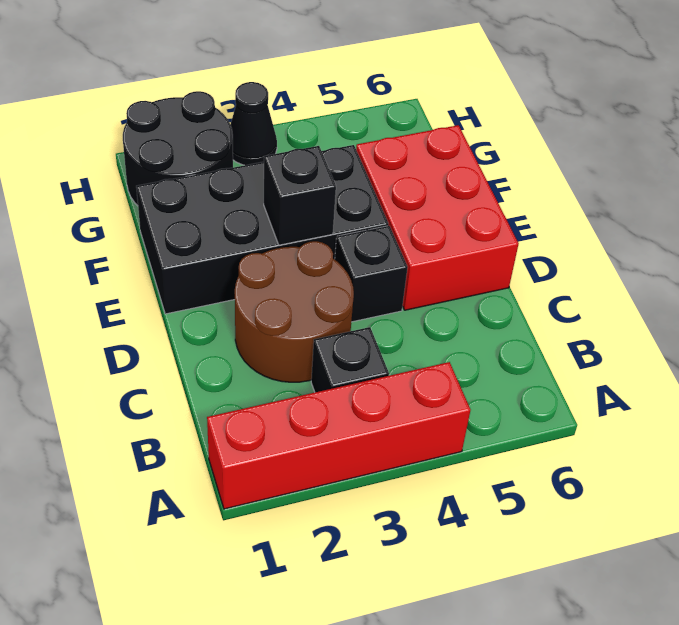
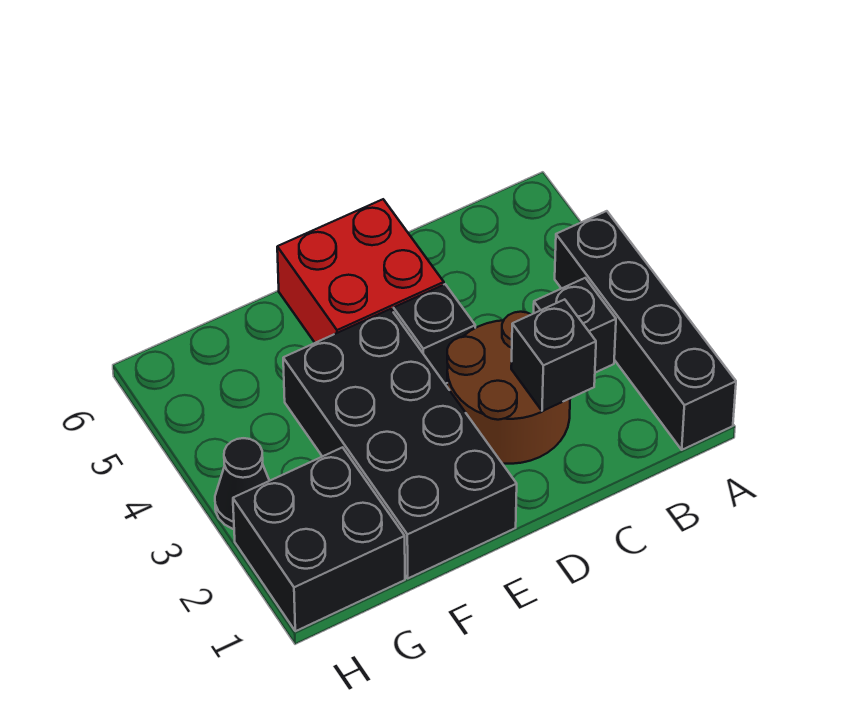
red brick A1:A4 level 1 -> black brick A1:A4 level 1
red brick D5:F6 level 1 -> red brick D5:E6 level 1
black brick E3 level 2 -> black brick C2 level 2
black round brick G1:H2 level 1 -> black brick G1:H2 level 1

